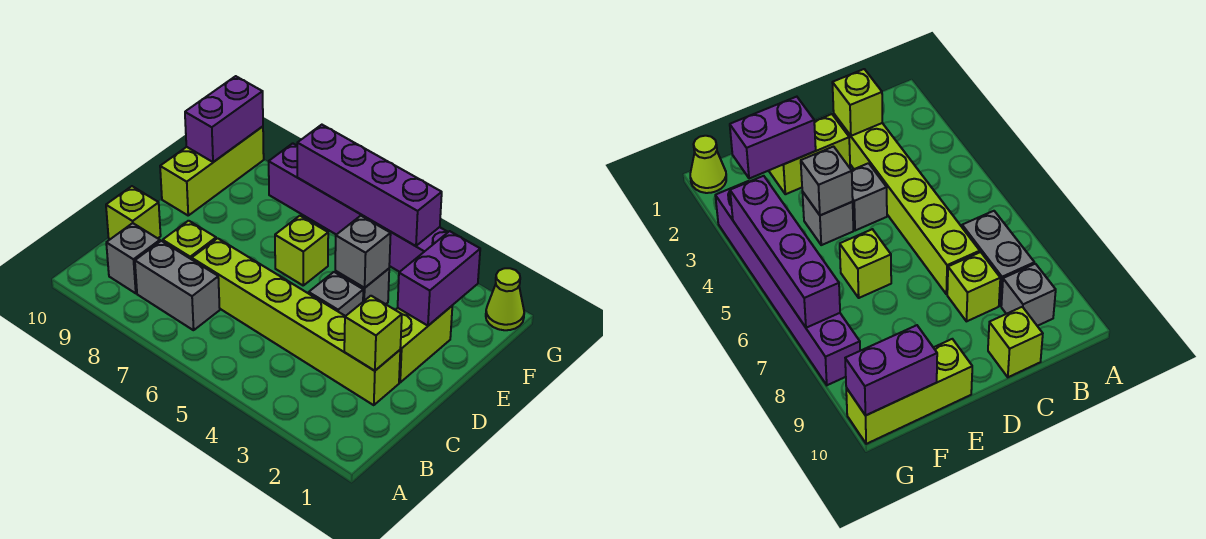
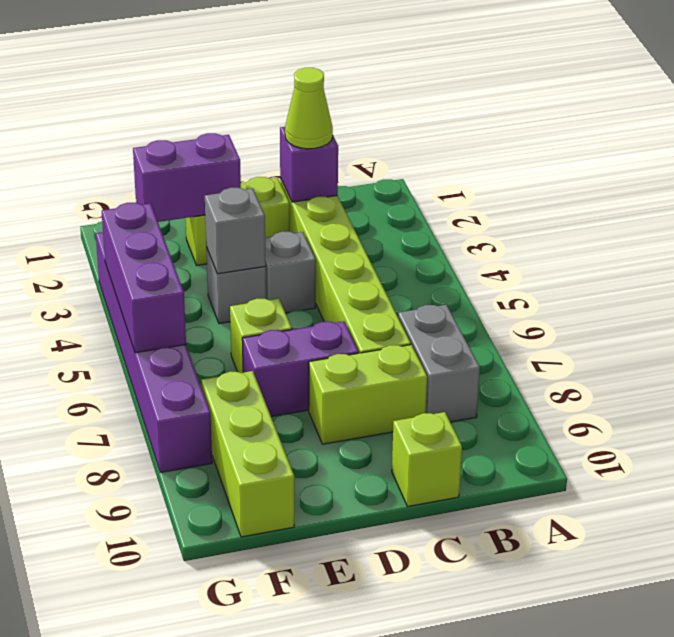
grey brick B9 level 1 -> none
lime brick C2 level 2 -> purple brick C2 level 2
lime brick C8 level 1 -> lime brick C8:D8 level 1
lime brick E10:G10 level 1 -> lime brick F8:F10 level 1
purple brick F10:G10 level 2 -> purple brick D7:E7 level 1
lime cone G1 level 1 -> lime cone C2 level 3
purple brick G4:G7 level 2 -> purple brick G4:G6 level 2

